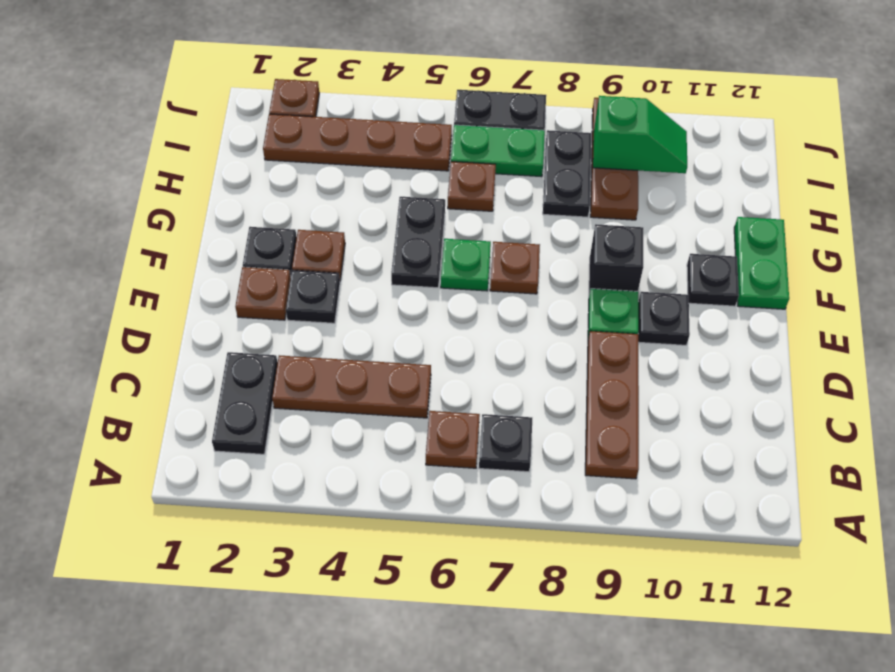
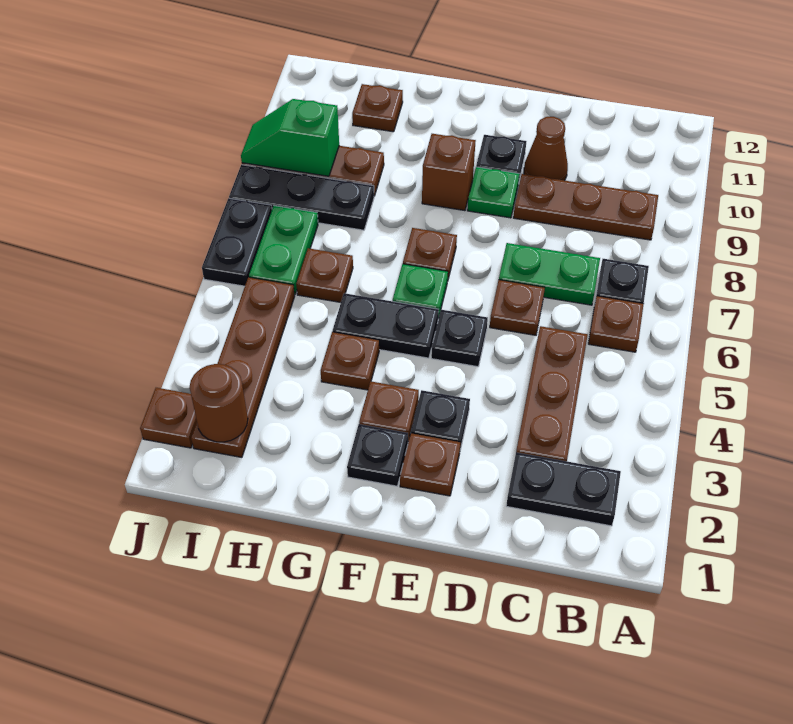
none -> brown plate D6 level 1
none -> brown cone D10 level 1
black brick F9 level 1 -> brown brick F9 level 1
black plate F11 level 1 -> black plate E5 level 1
green plate F12:G12 level 1 -> green plate C7:D7 level 1
none -> brown plate G4 level 1
black plate H8:I8 level 1 -> black plate H8:J8 level 1
none -> brown plate H11 level 1
none -> brown round brick I2 level 2
green slope I9:I10 level 2 top 9 -> green slope I9:J9 level 2 top I

